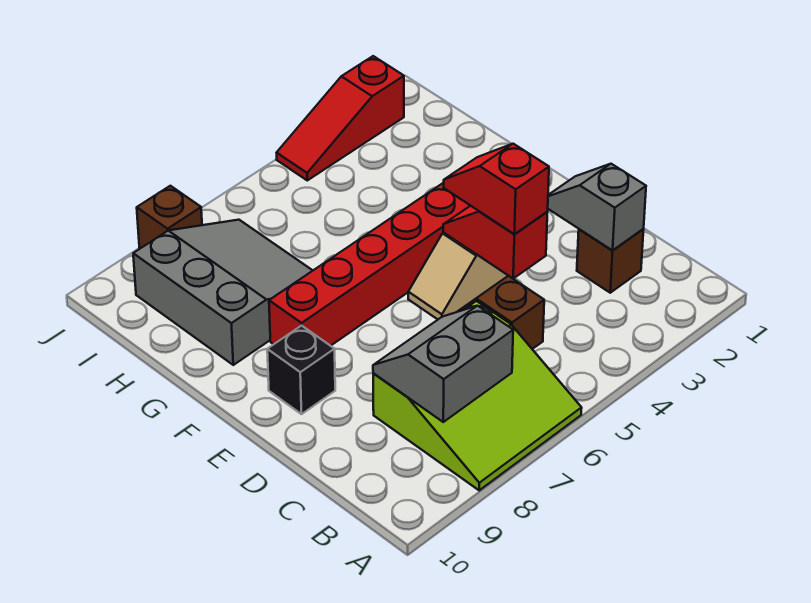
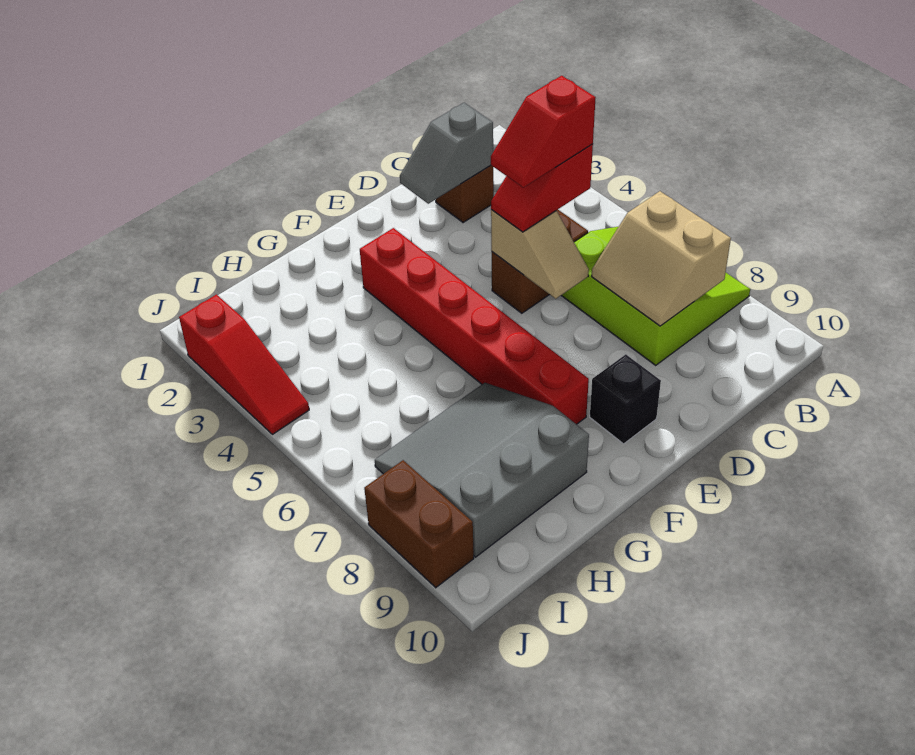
grey slope B7:C8 level 2 top B -> tan slope B7:C8 level 2 top B
brown brick J8 level 1 -> brown brick J8:J9 level 1

